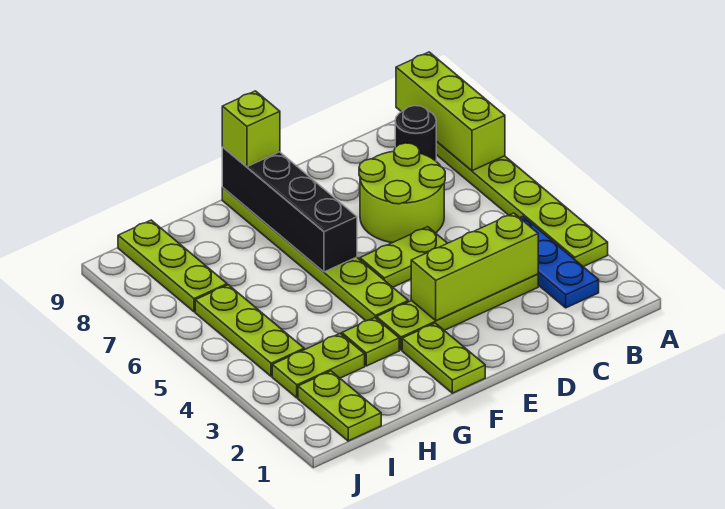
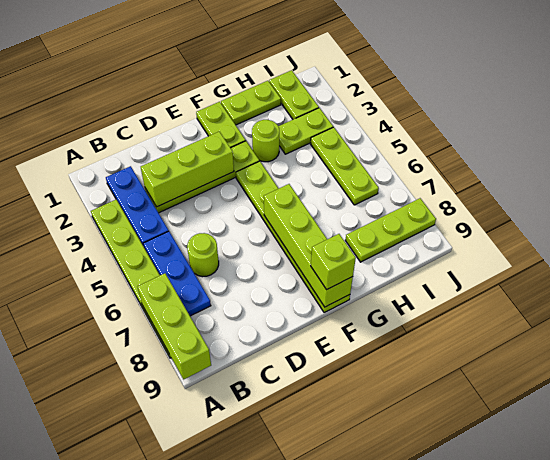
none -> blue plate B5:B7 level 1
black round brick B8 level 1 -> none
lime round brick C6:D7 level 1 -> lime round brick C6 level 1
lime plate D5:E5 level 1 -> lime plate G1:H1 level 1
black brick F6:F9 level 2 -> lime brick F6:F9 level 2
lime plate G3 level 1 -> lime round brick G3 level 1
lime plate I7:I9 level 1 -> lime plate H8:J8 level 1

